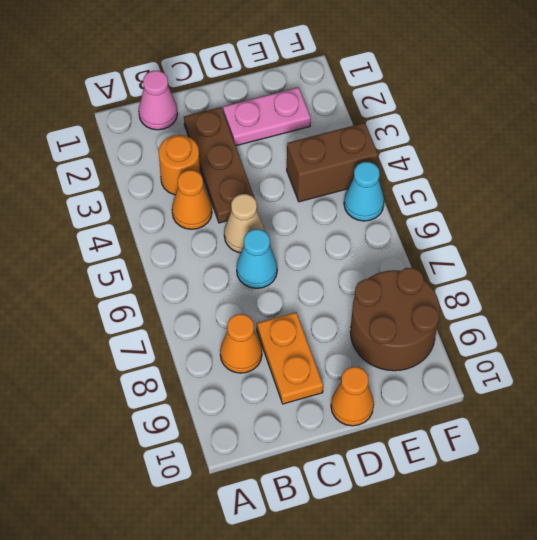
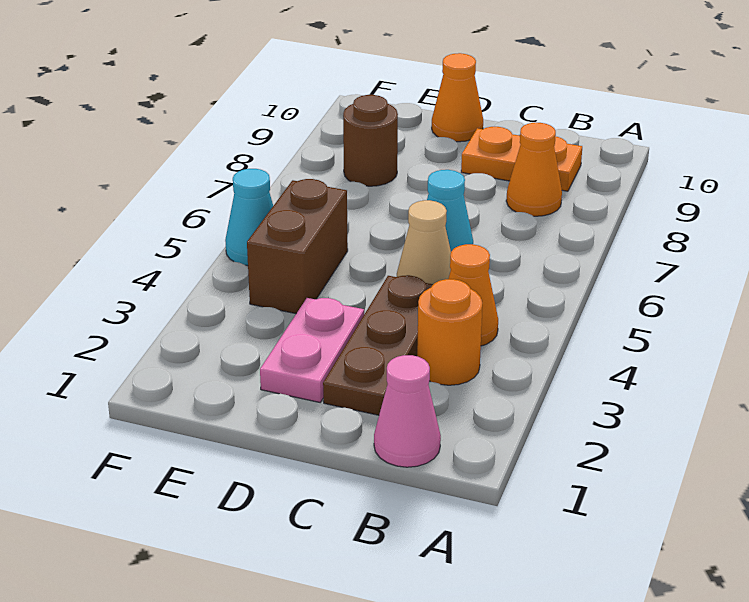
orange plate C8:C9 level 1 -> orange plate B9:C9 level 1
pink plate D2:E2 level 1 -> pink plate D2:D3 level 1
brown brick E4:F4 level 1 -> brown brick E4:E5 level 1
brown round brick E8:F9 level 1 -> brown round brick E8 level 1

